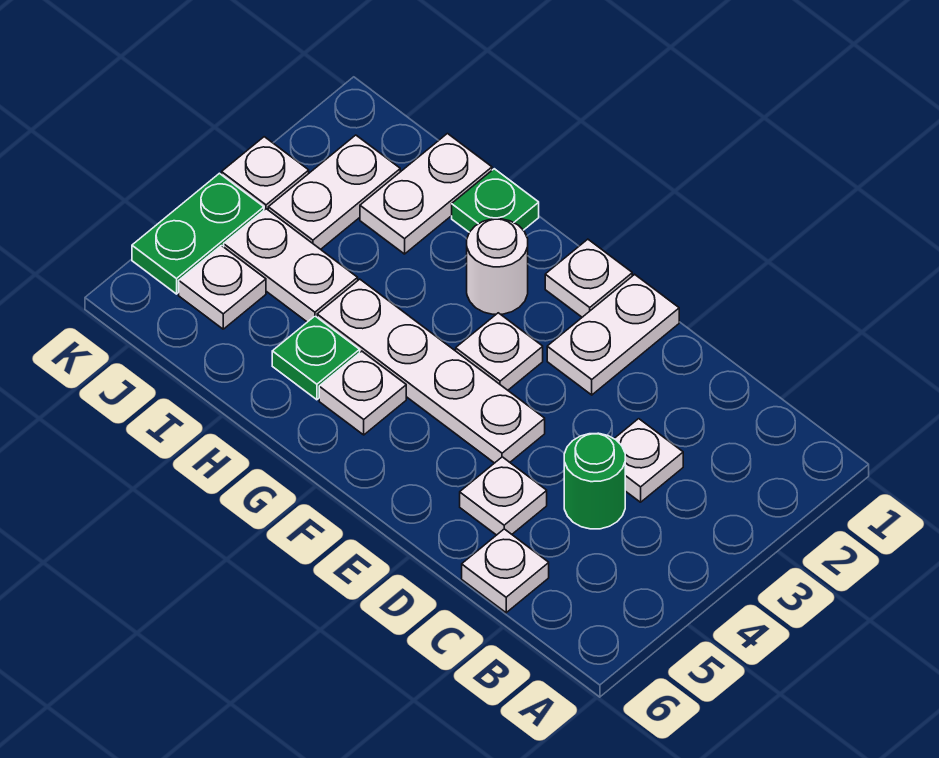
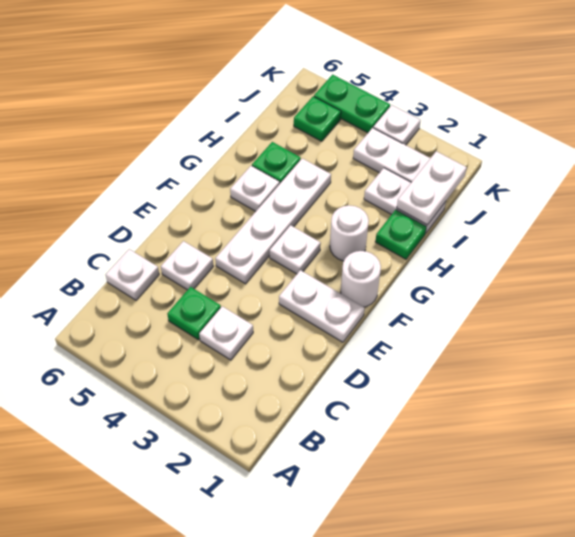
green round brick C4 level 1 -> green plate C4 level 1
white plate F1 level 1 -> white round brick F1 level 1
white plate I4:J4 level 1 -> white plate I1:J1 level 2
white plate J5 level 1 -> green plate J5 level 1

